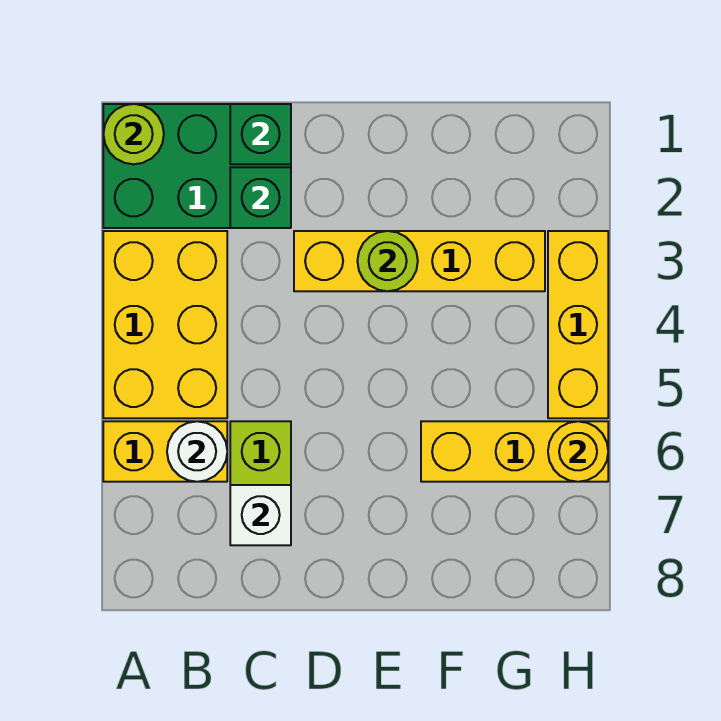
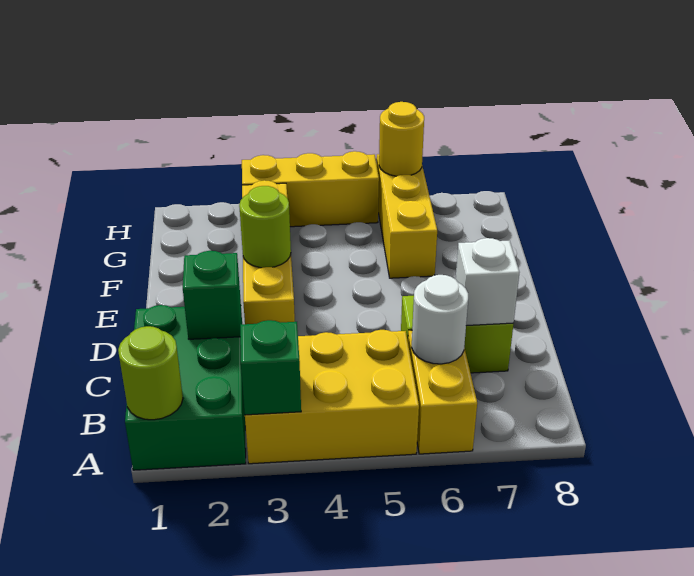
green brick C1 level 2 -> green brick A3 level 2

